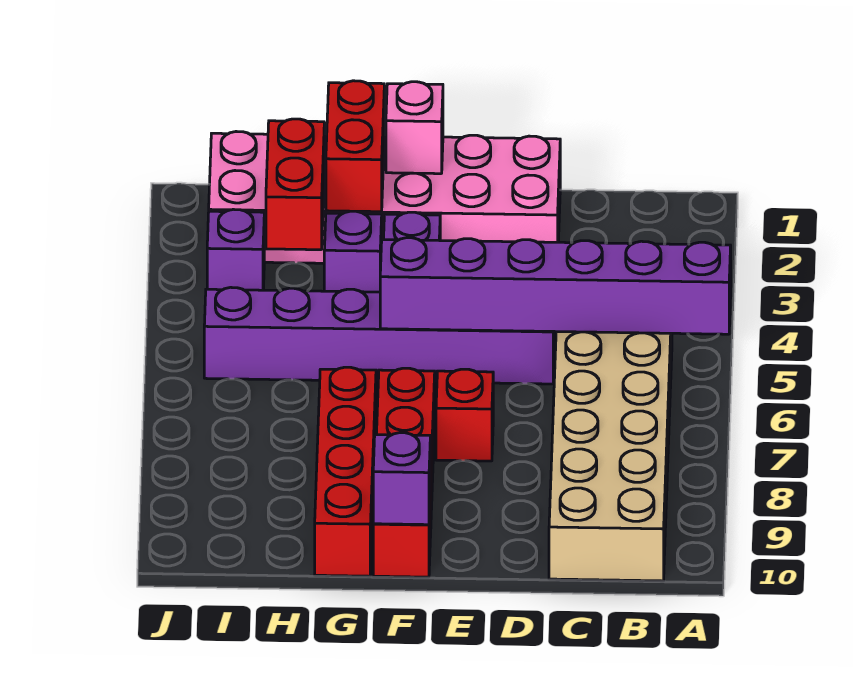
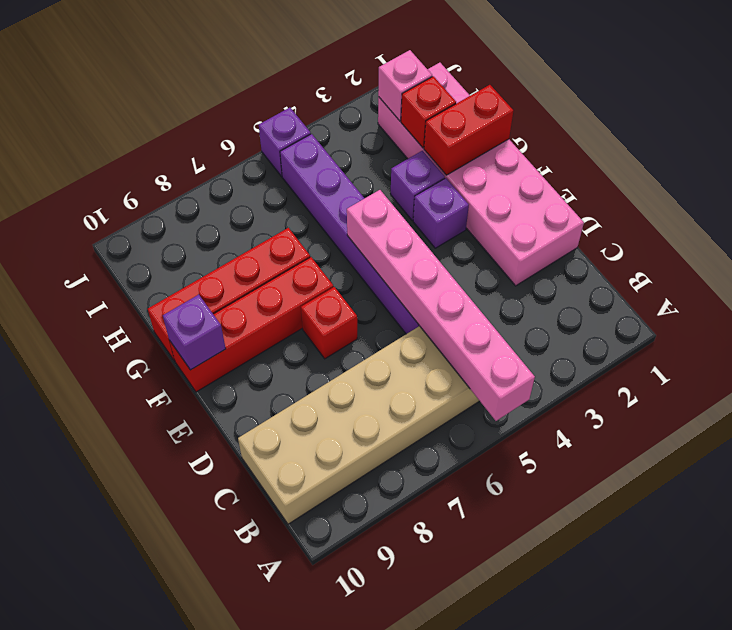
purple brick A5:F5 level 2 -> pink brick A5:F5 level 2
pink brick F1 level 2 -> pink brick I2 level 2
red brick H2:H3 level 2 -> red brick H2 level 2
purple brick I3 level 1 -> purple brick J5 level 1

